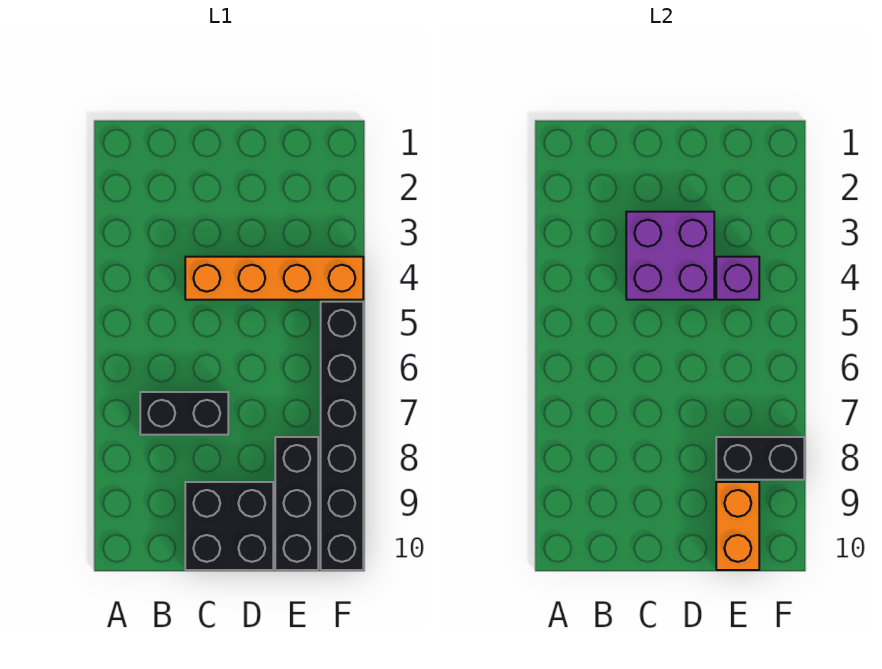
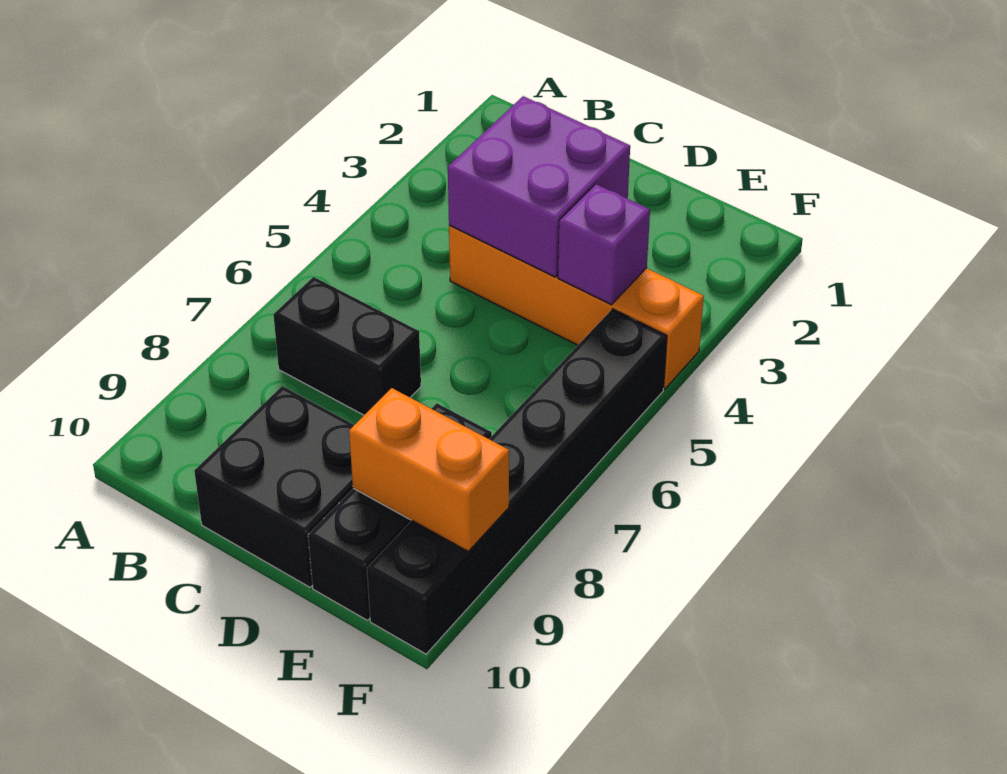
black brick E8:F8 level 2 -> none
orange brick E9:E10 level 2 -> orange brick E9:F9 level 2

